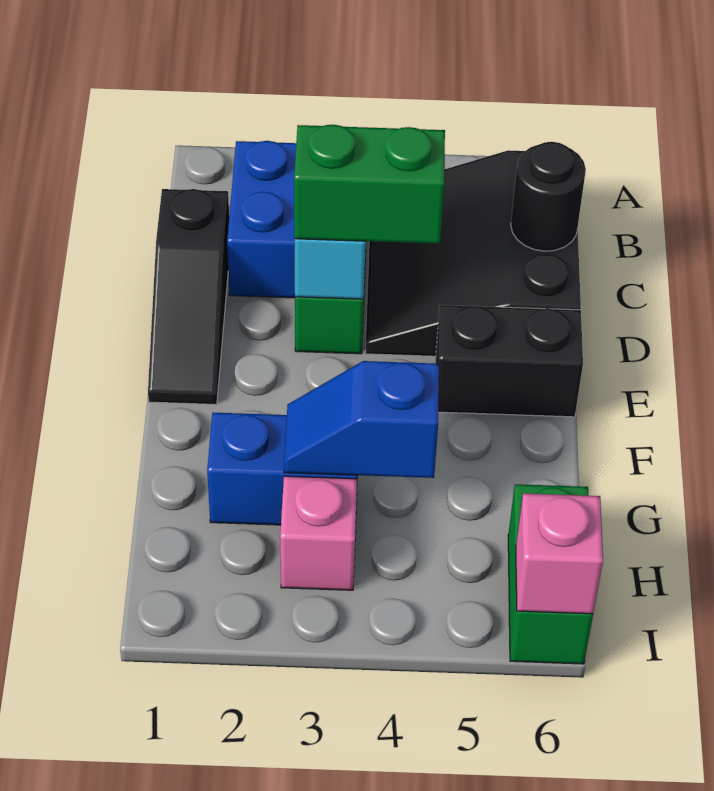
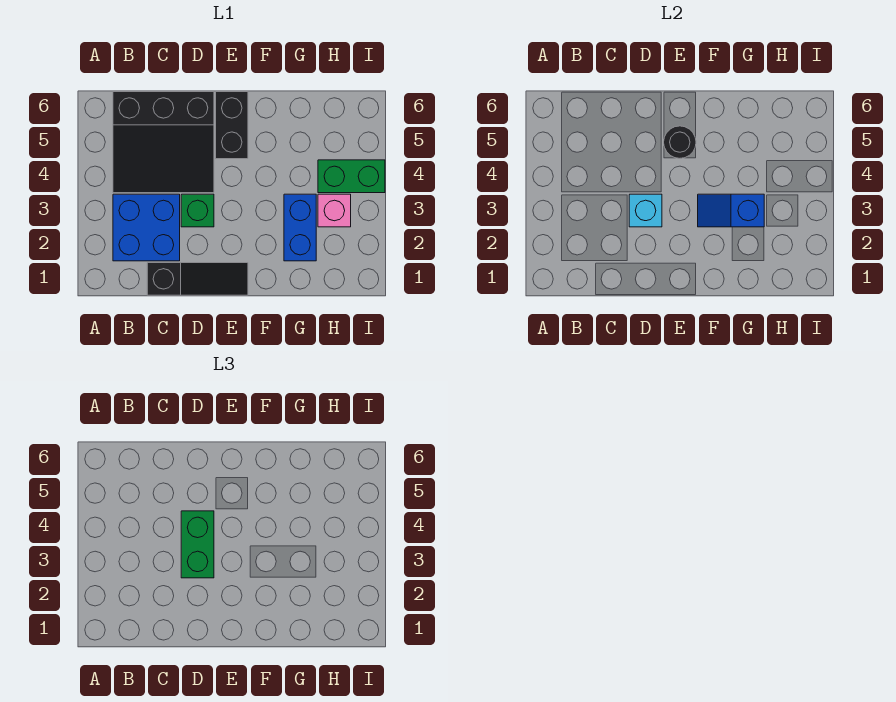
black round brick C6 level 2 -> black round brick E5 level 2
blue slope G3:G4 level 2 top 4 -> blue slope F3:G3 level 2 top G
green brick H6:I6 level 1 -> green brick H4:I4 level 1
pink brick I6 level 2 -> none

